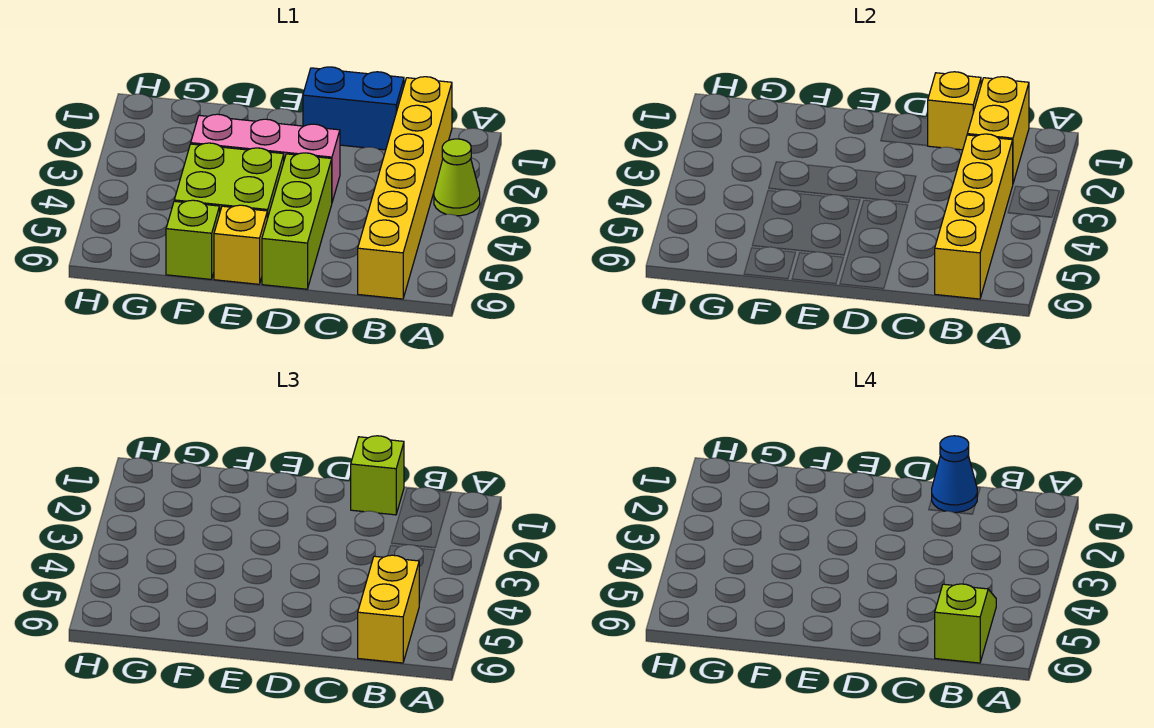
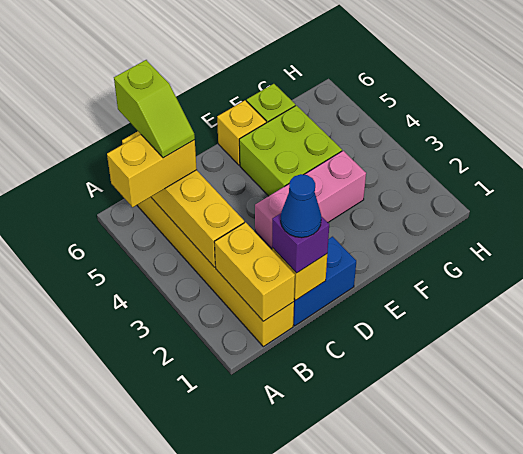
lime cone A3 level 1 -> none
yellow brick B5:B6 level 3 -> yellow brick A5:B5 level 3
lime brick C1 level 3 -> purple brick C1 level 3
lime brick D4:D6 level 1 -> none

